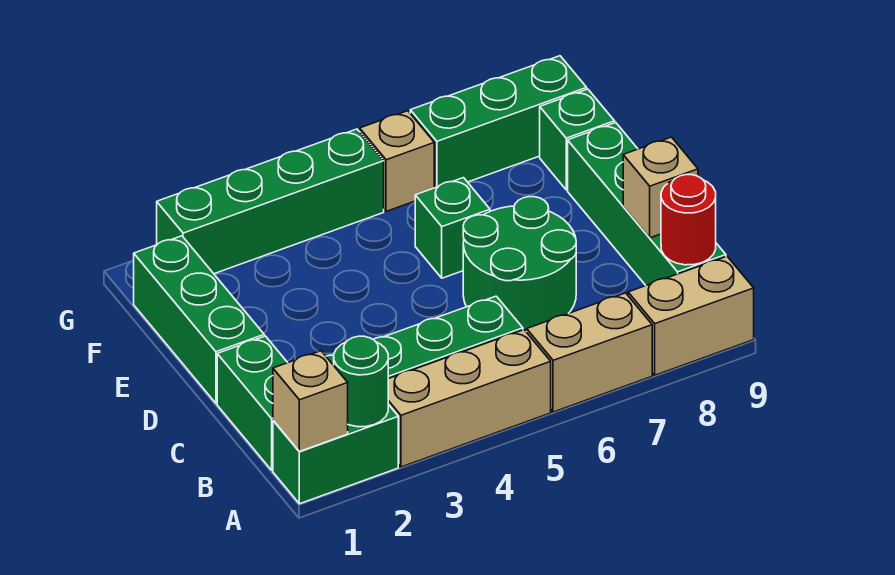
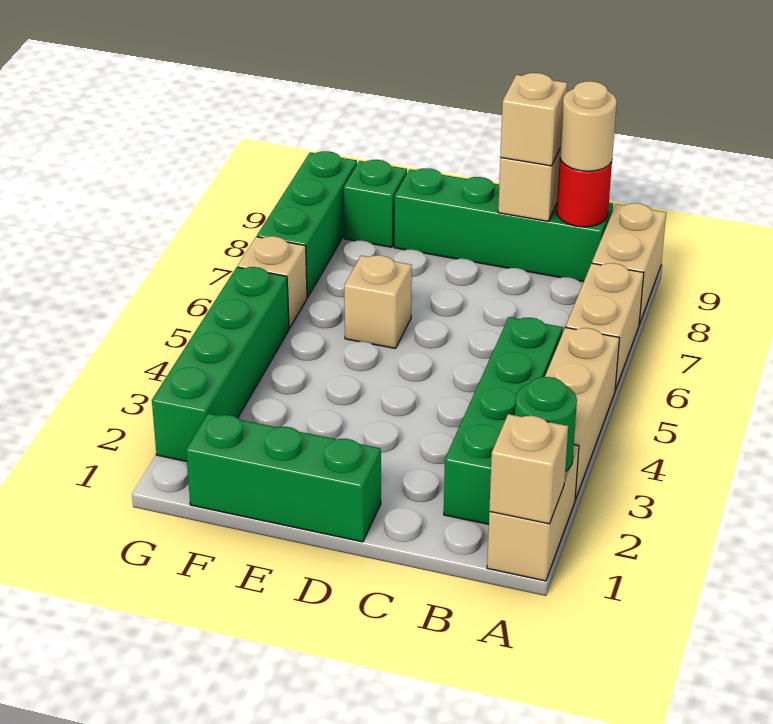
green brick A1:A2 level 1 -> tan brick A1:A2 level 1
green brick B1:C1 level 1 -> none
none -> tan round brick B9 level 3
green round brick C6:D7 level 1 -> none
none -> tan brick C9 level 3
green brick E6 level 1 -> tan brick E6 level 1

